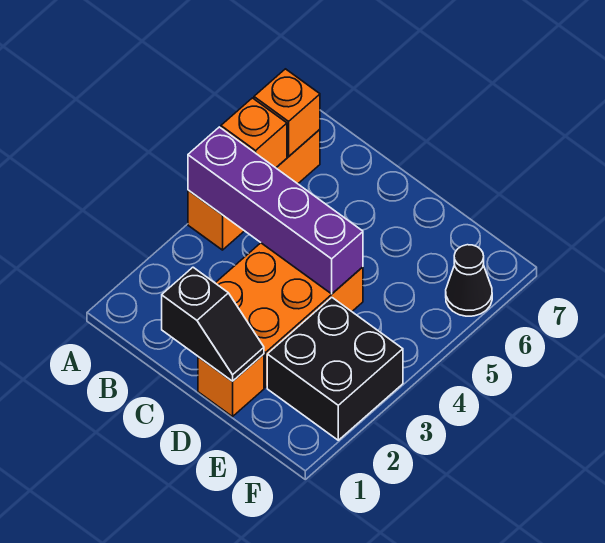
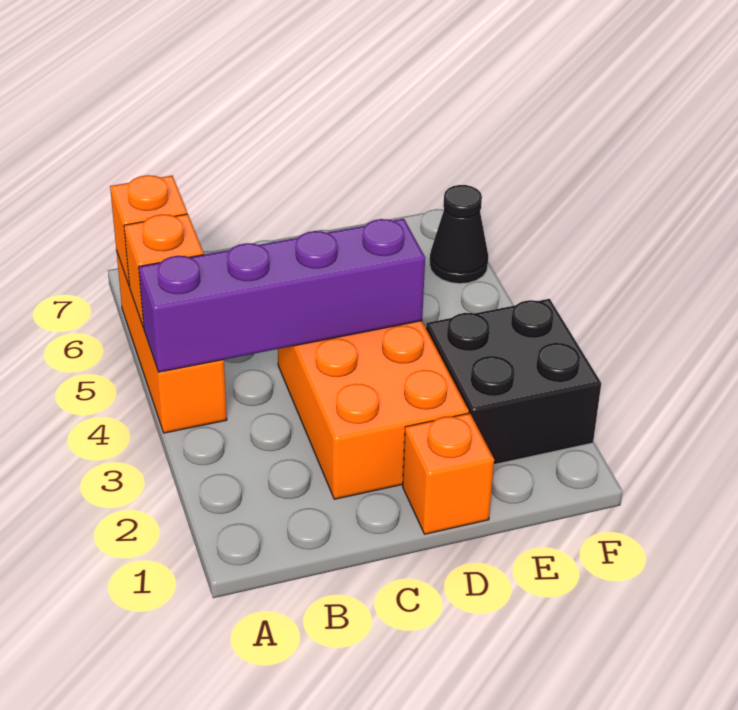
black slope C1:D1 level 2 top C -> none

